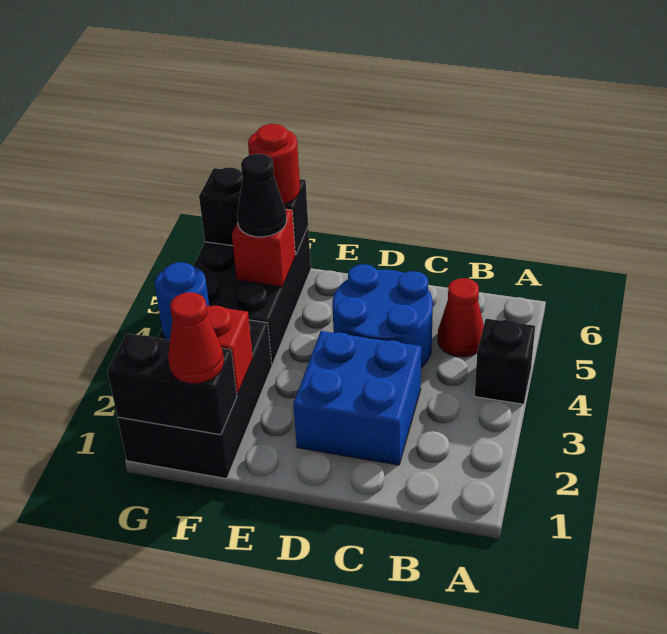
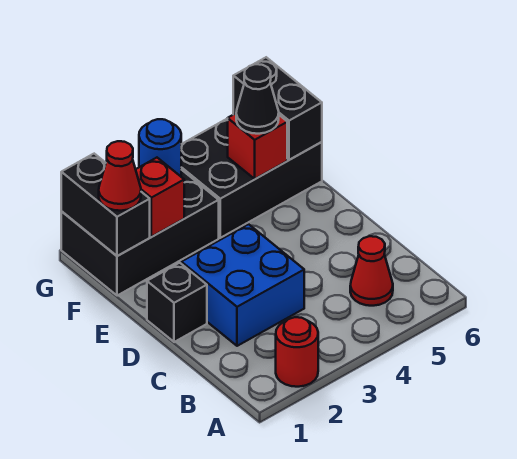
black brick A4 level 1 -> black brick D1 level 1
blue round brick C4:D5 level 1 -> none
red round brick F6 level 3 -> red round brick A2 level 1

